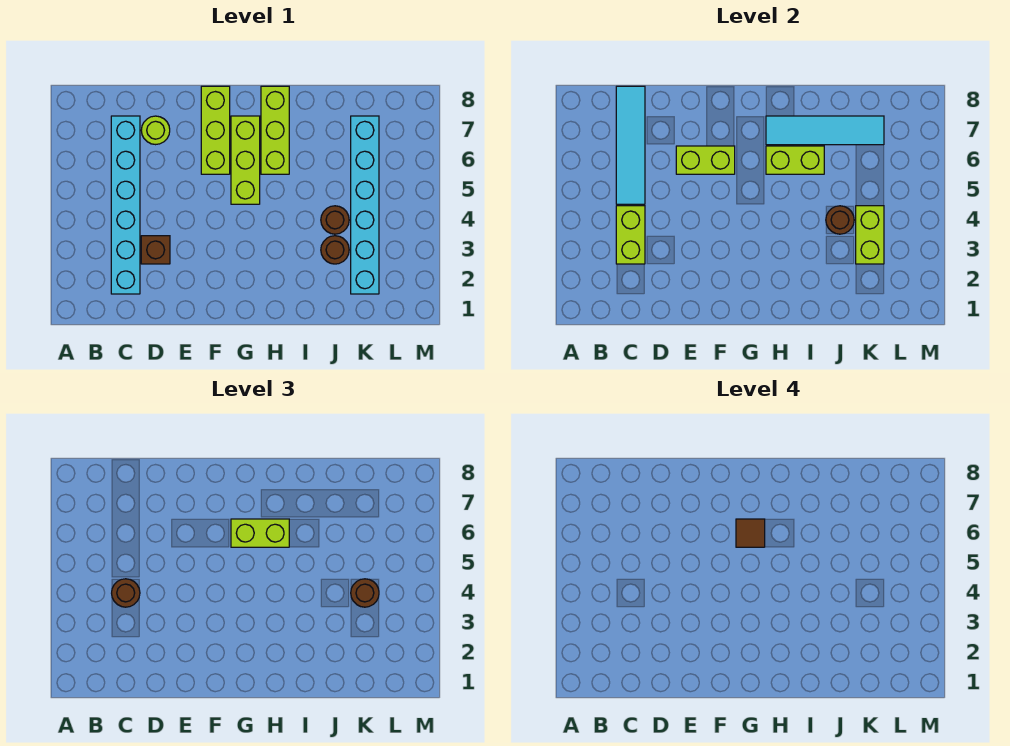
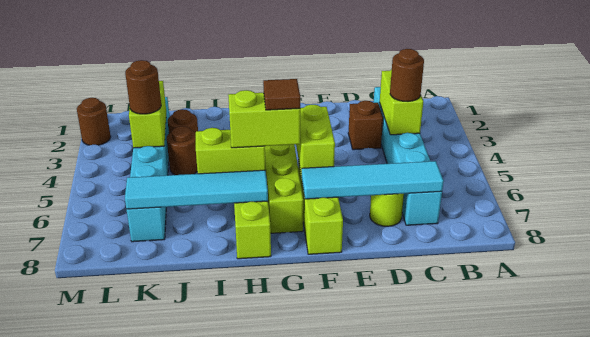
cyan tile C5:C8 level 2 -> cyan tile C7:F7 level 2
lime brick E6:F6 level 2 -> lime brick F5:F6 level 2
brown round brick J4 level 2 -> brown round brick M2 level 1

